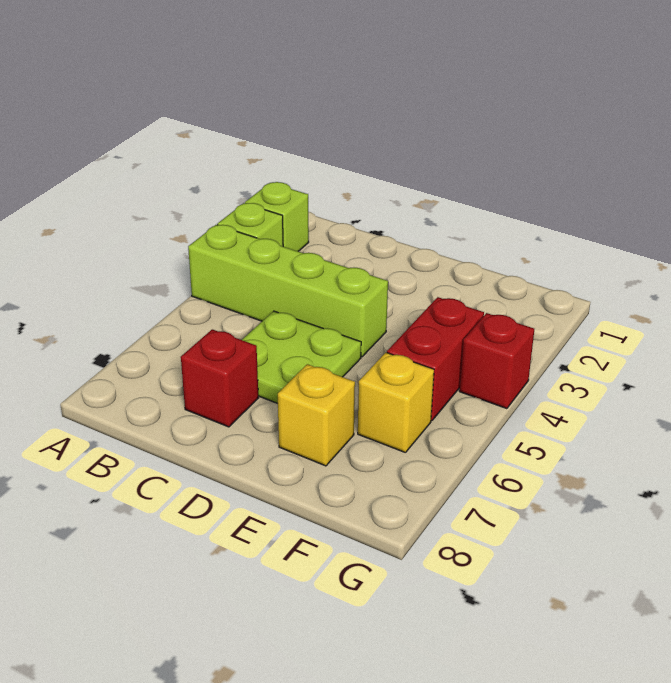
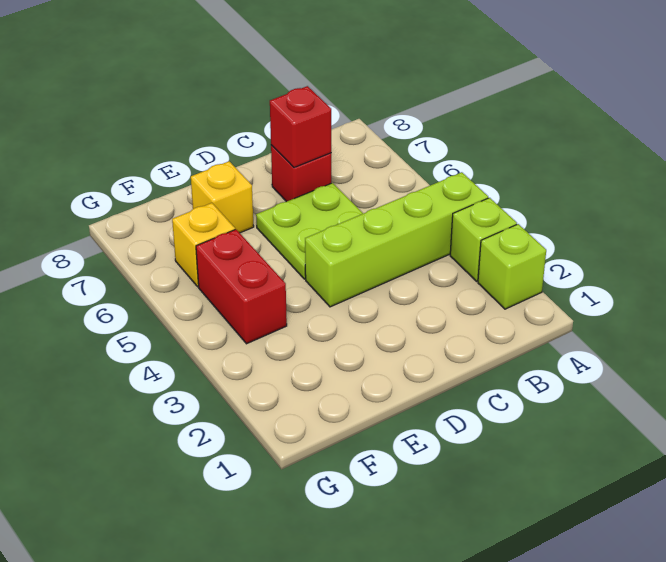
red brick G4 level 1 -> red brick C7 level 2

